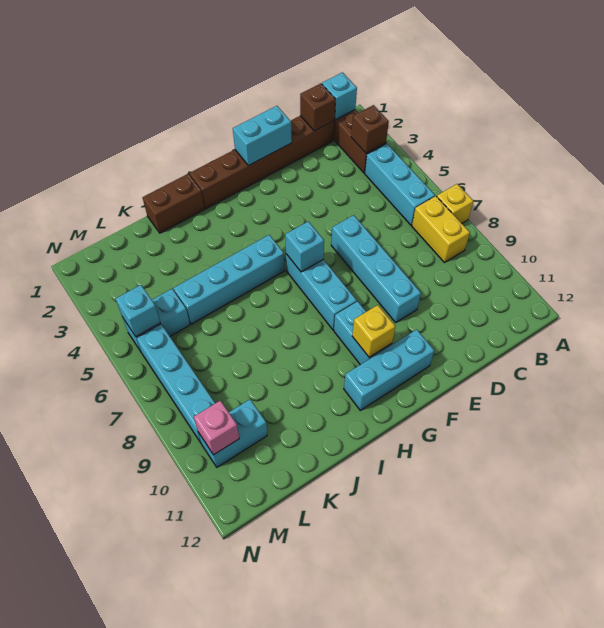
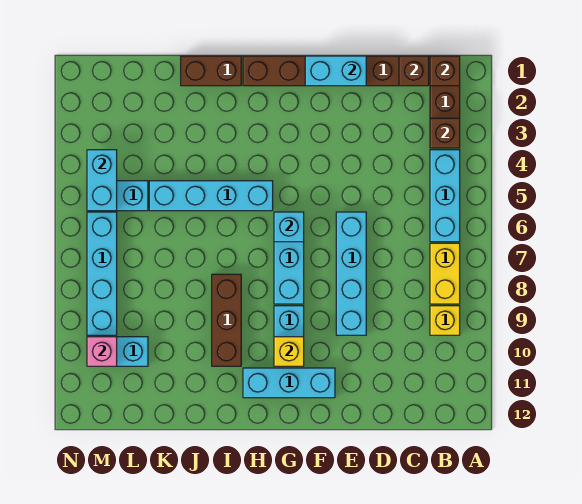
yellow brick A7 level 1 -> yellow brick B9 level 1
cyan brick B1 level 2 -> brown brick B1 level 2
none -> brown brick I8:I10 level 1
cyan brick M5 level 2 -> cyan brick M4:M5 level 2

